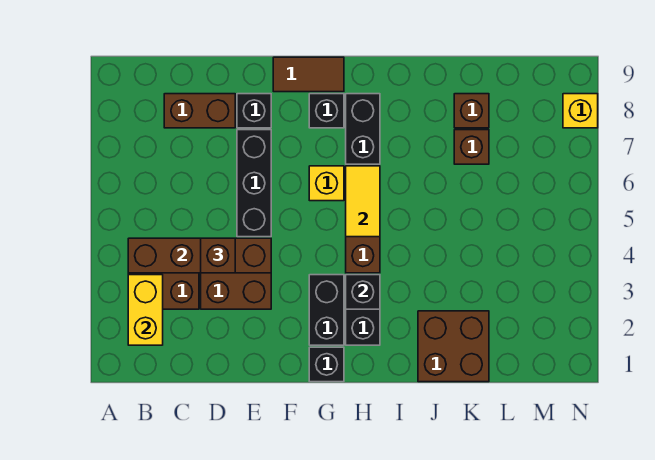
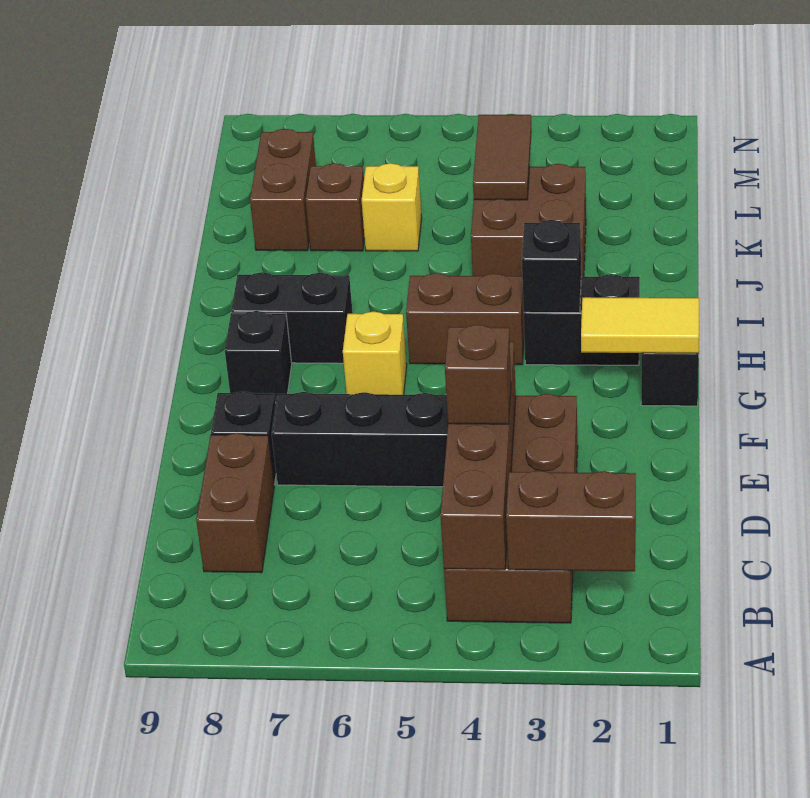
yellow brick B2:B3 level 2 -> brown brick B2:B3 level 2
brown tile F9:G9 level 1 -> brown tile K4:L4 level 2
black brick G2:G3 level 1 -> none
yellow tile H5:H6 level 2 -> yellow tile G1:G2 level 2
brown brick J1:K2 level 1 -> brown brick J3:K4 level 1
brown brick K8 level 1 -> brown brick K8:L8 level 1
yellow brick N8 level 1 -> yellow brick K6 level 1

